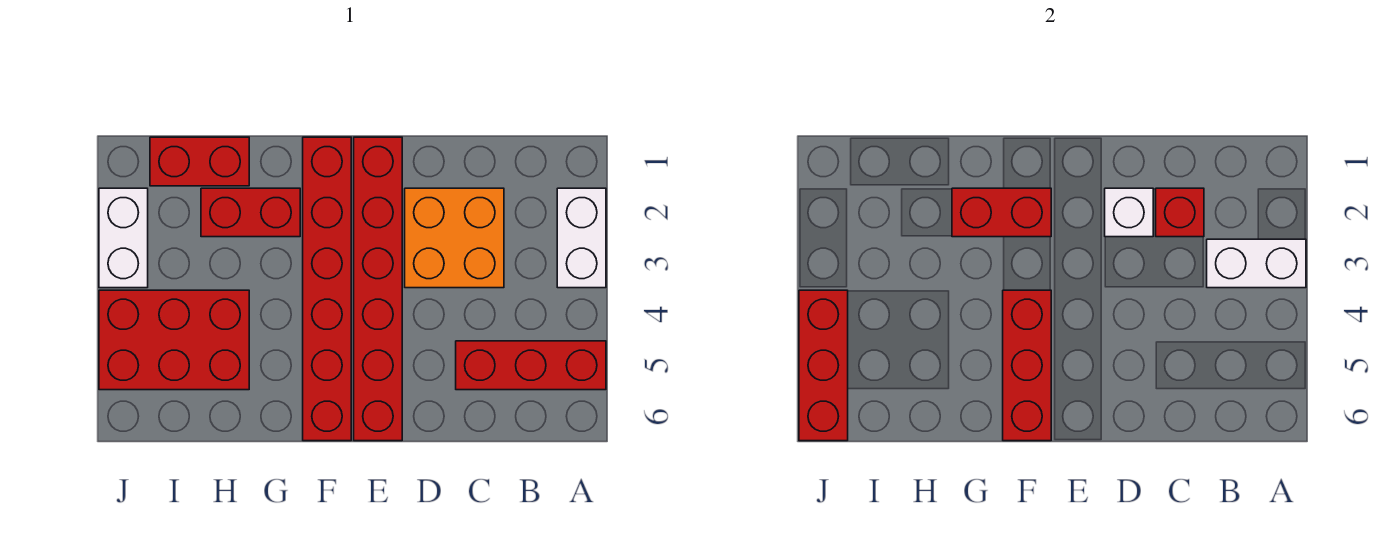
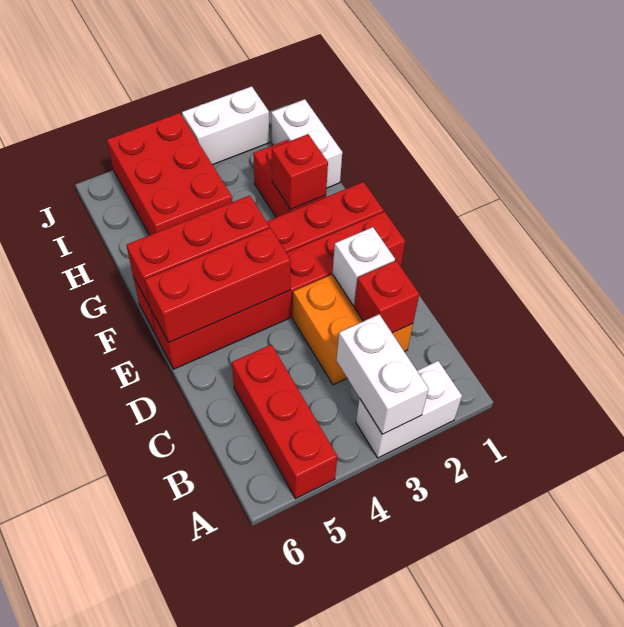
red brick F2:G2 level 2 -> red brick G2 level 2
red brick H1:I1 level 1 -> white brick H1:I1 level 1
red brick J4:J6 level 2 -> red brick E4:E6 level 2

